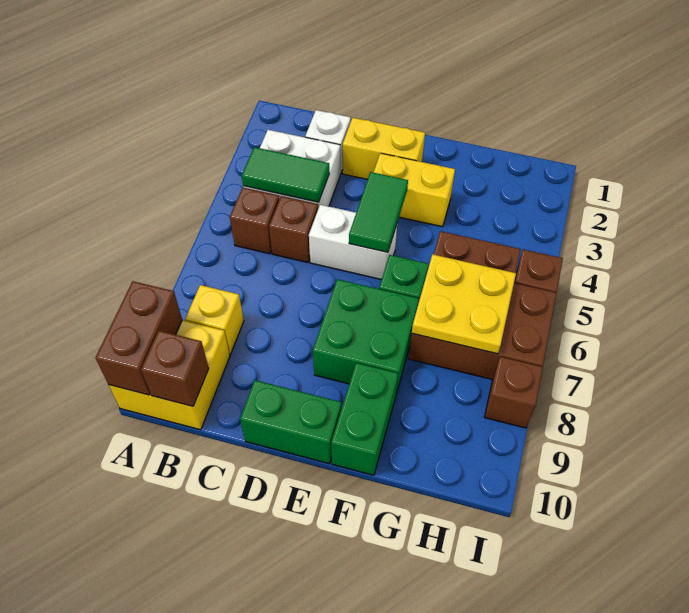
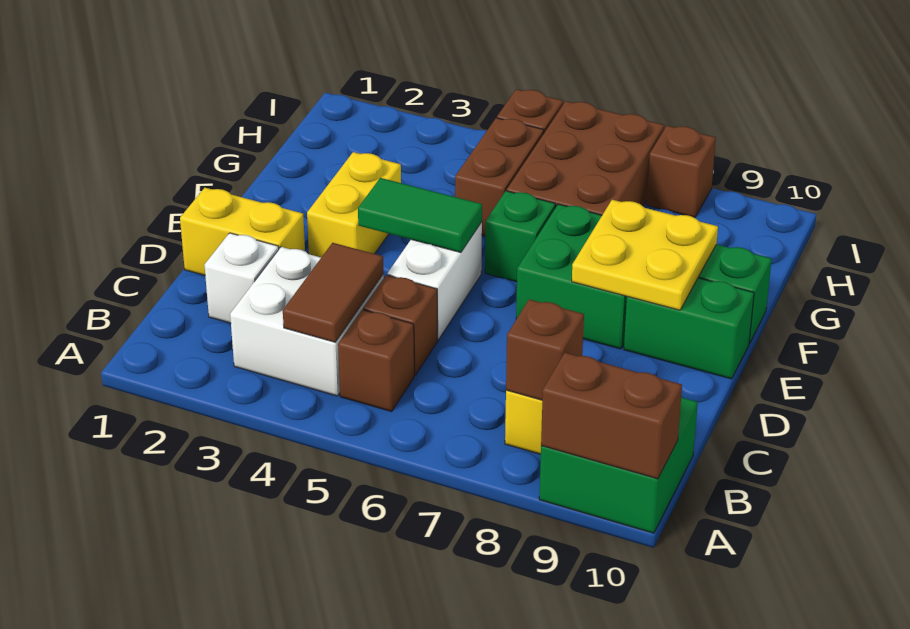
yellow brick A9:B10 level 1 -> green brick A9:B10 level 1
green tile B4:C4 level 2 -> brown tile B4:C4 level 2
brown brick B10 level 2 -> brown brick B8 level 2
yellow brick D2:E2 level 1 -> yellow brick D1:D2 level 1
green brick D10:E10 level 1 -> green brick E9:E10 level 1
yellow plate G6:H7 level 2 -> yellow plate E8:F9 level 2

